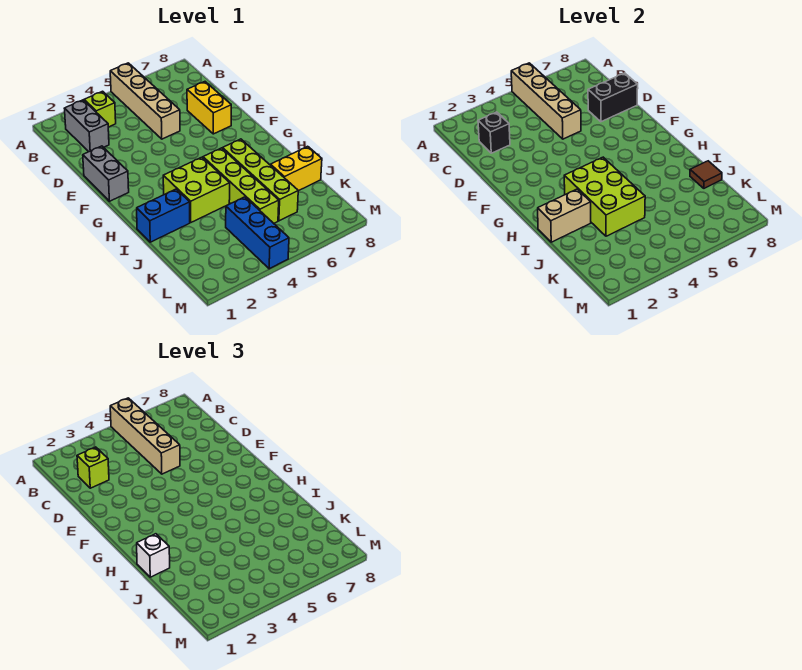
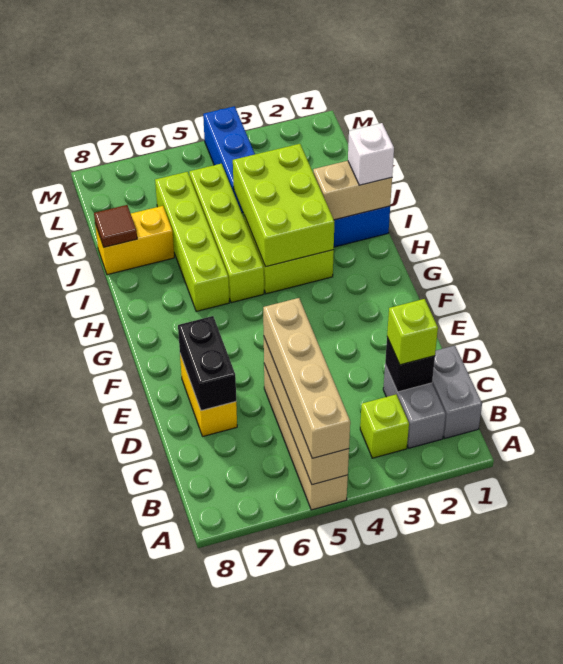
black brick D7:D8 level 2 -> black brick D7:E7 level 2
grey brick E1:F1 level 1 -> grey brick B1:C1 level 1

